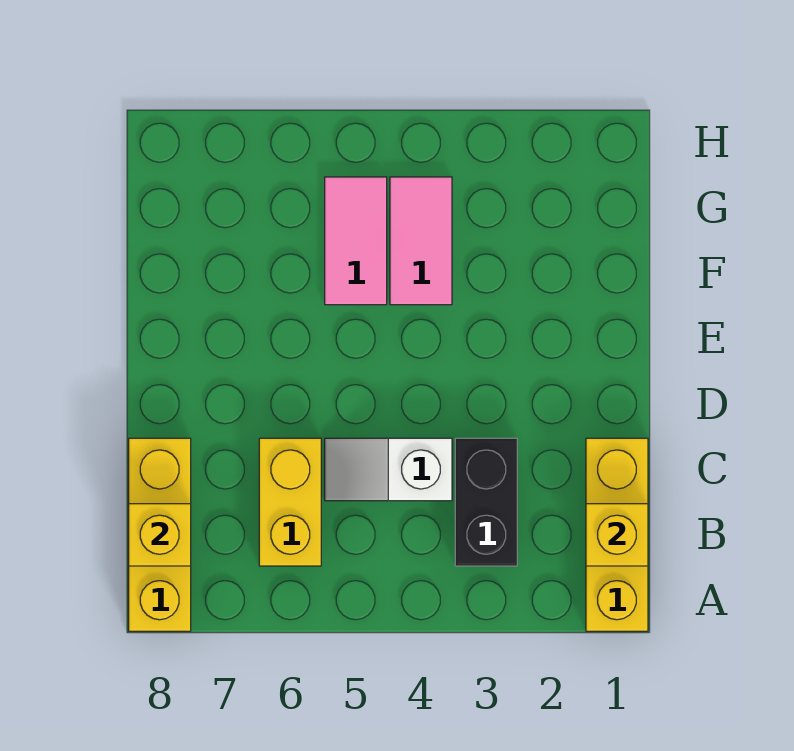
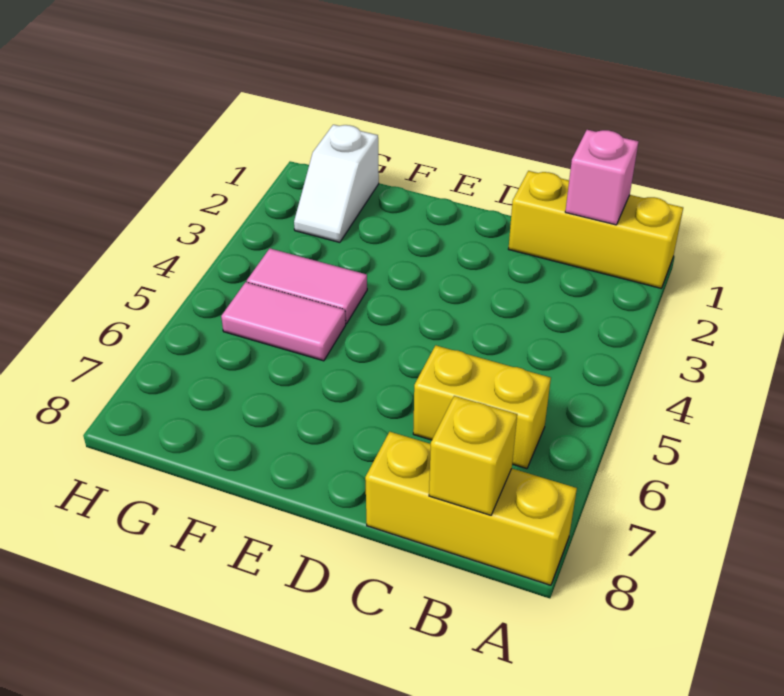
yellow brick B1 level 2 -> pink brick B1 level 2
black brick B3:C3 level 1 -> none
white slope C4:C5 level 1 top 4 -> white slope G1:G2 level 1 top 1

